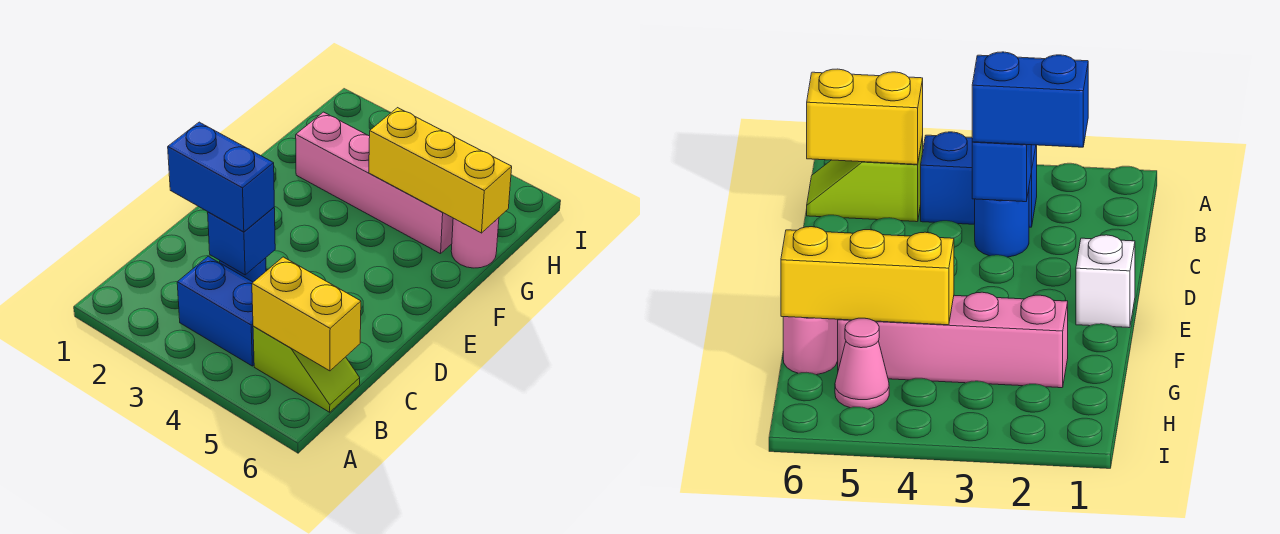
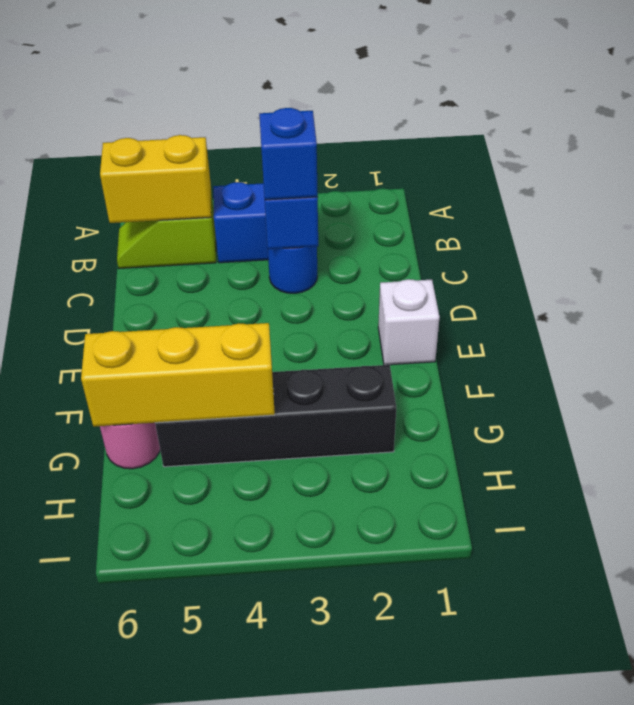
blue brick C2:C3 level 3 -> blue brick C3 level 3
pink brick G2:G5 level 1 -> black brick G2:G5 level 1
pink cone H5 level 1 -> none

